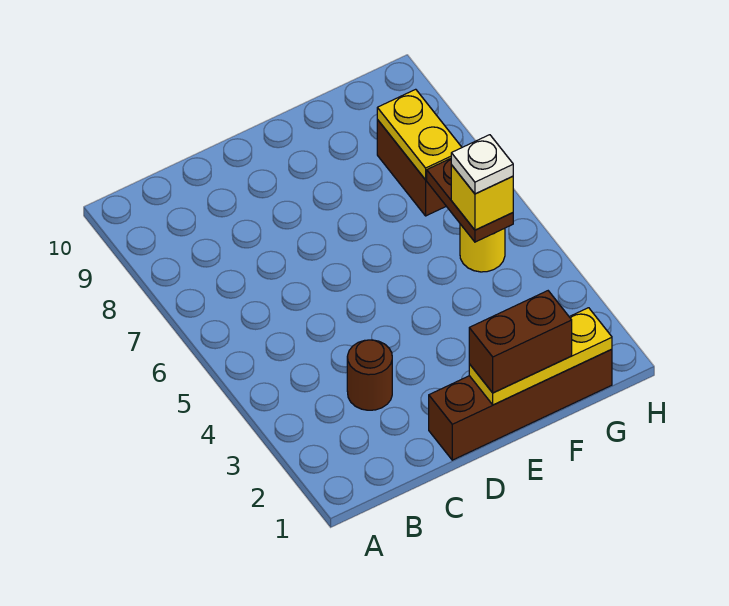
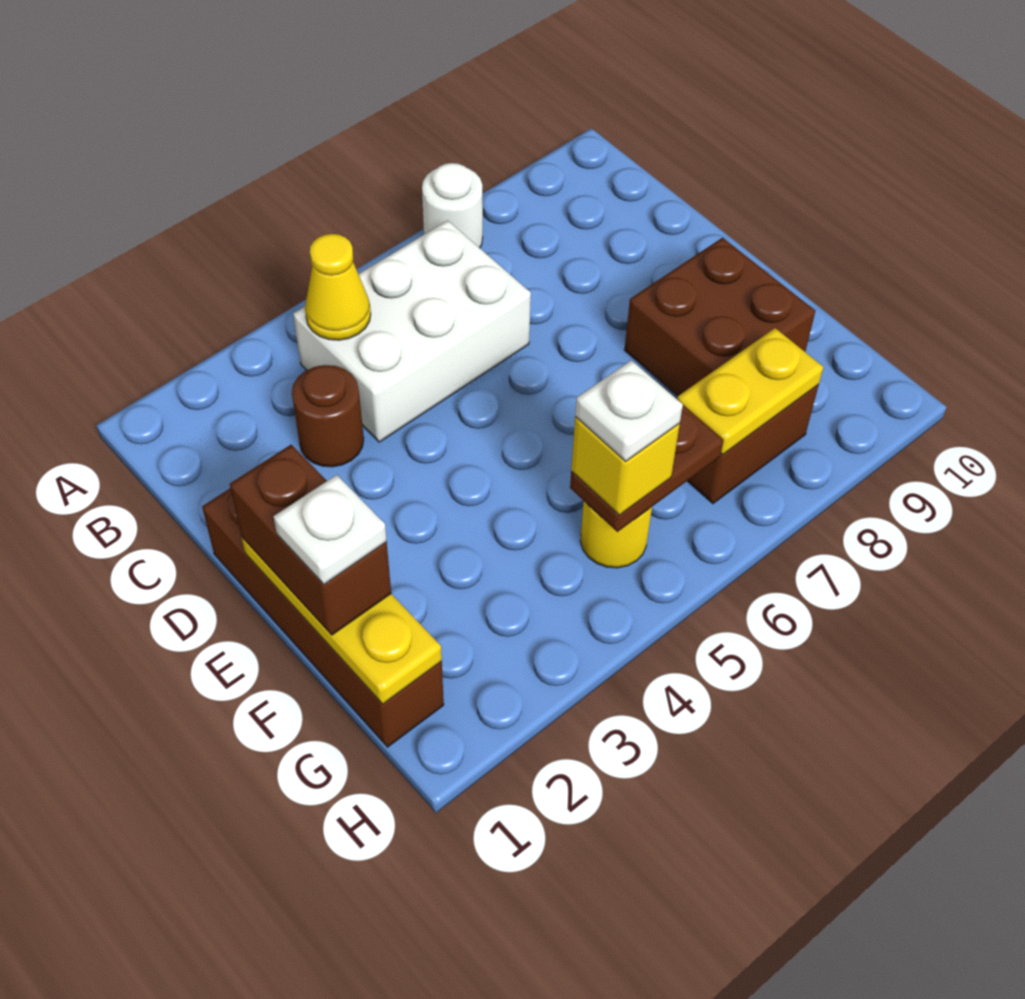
none -> white round brick A7 level 1
none -> white brick B4:C6 level 1
none -> yellow cone B4 level 2
none -> brown brick E8:F9 level 1
none -> white plate F1 level 4

